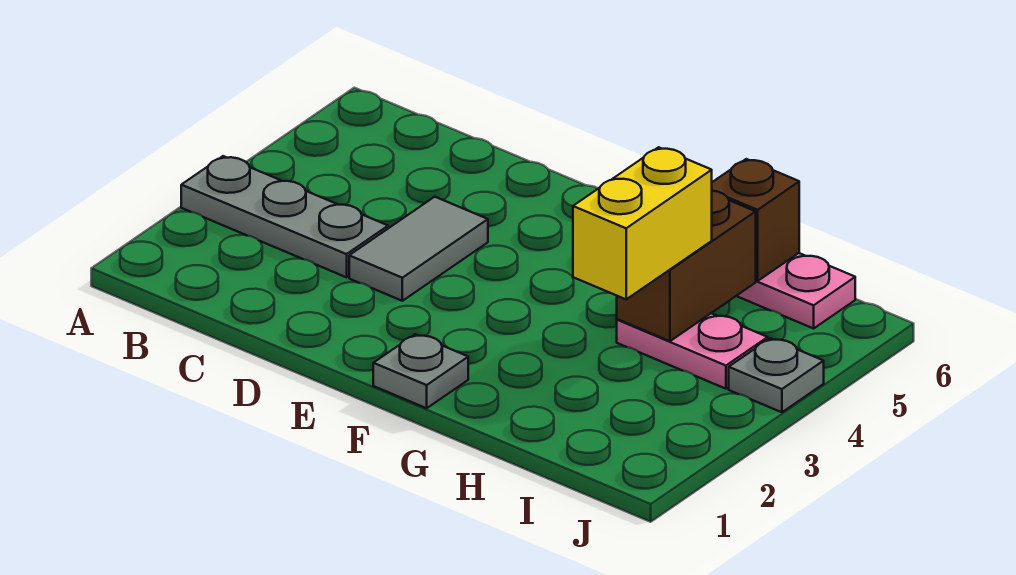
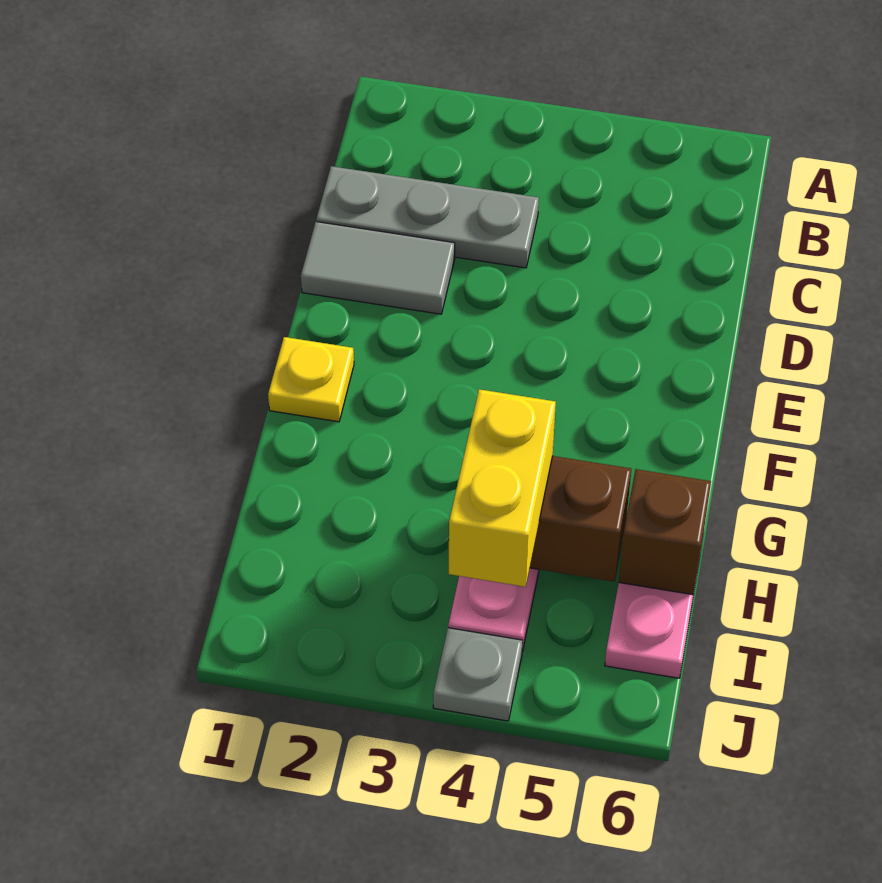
grey plate A3:C3 level 1 -> grey plate C1:C3 level 1
grey tile D3:D4 level 1 -> grey tile D1:D2 level 1
grey plate F1 level 1 -> yellow plate F1 level 1
yellow brick H3:H4 level 3 -> yellow brick H4:I4 level 3

